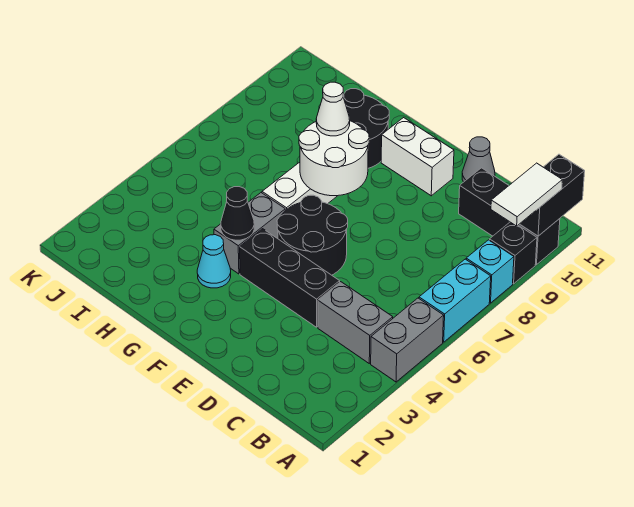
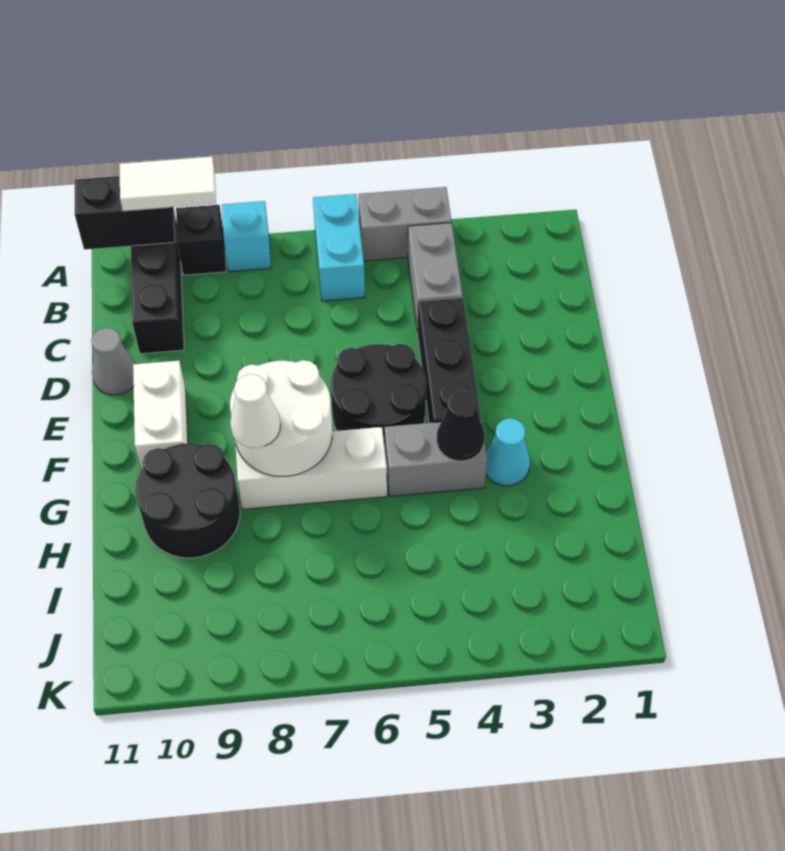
cyan brick A6:A7 level 1 -> cyan brick A6:B6 level 1

